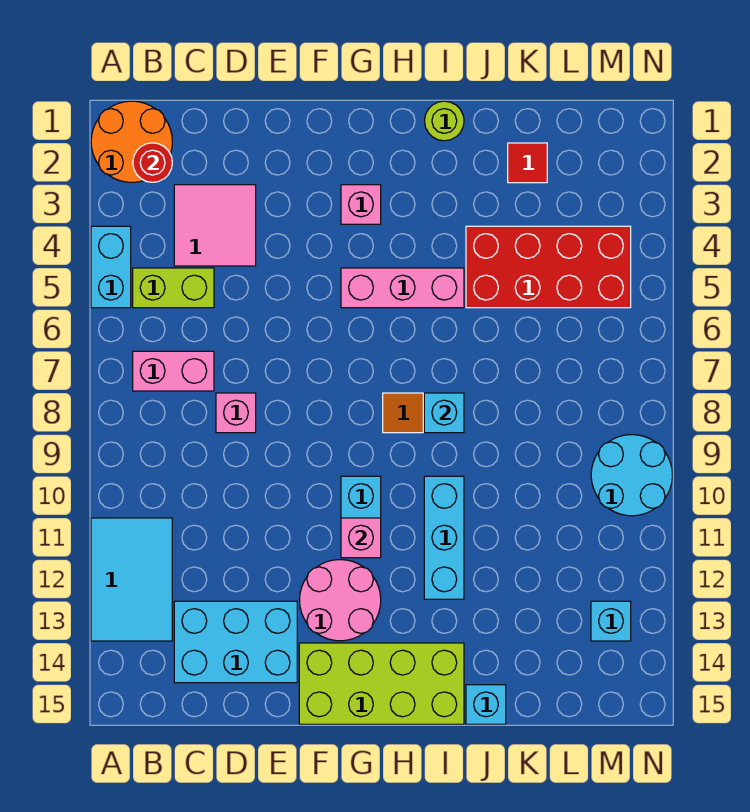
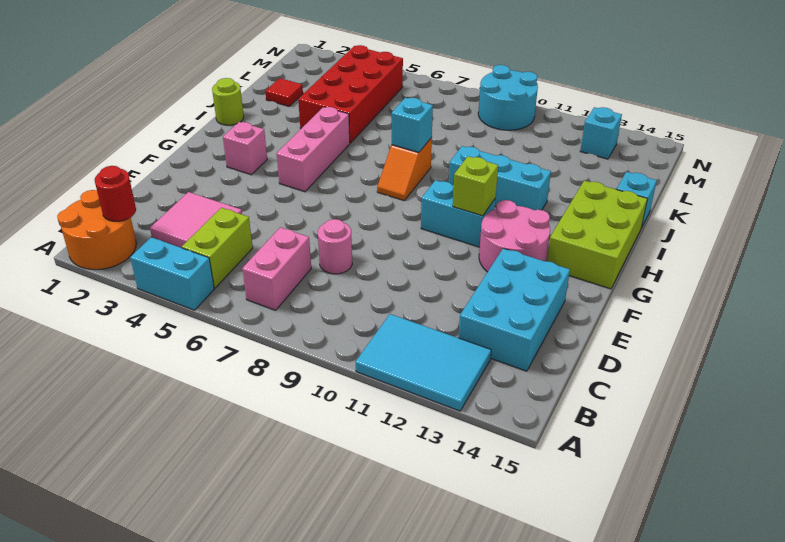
pink brick D8 level 1 -> pink round brick D8 level 1
lime brick F14:I15 level 1 -> lime brick G14:I15 level 1
pink brick G11 level 2 -> lime brick G11 level 2

